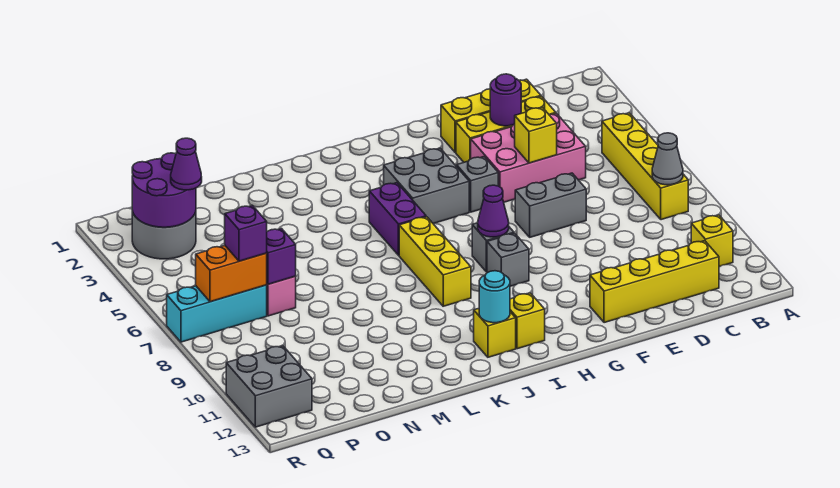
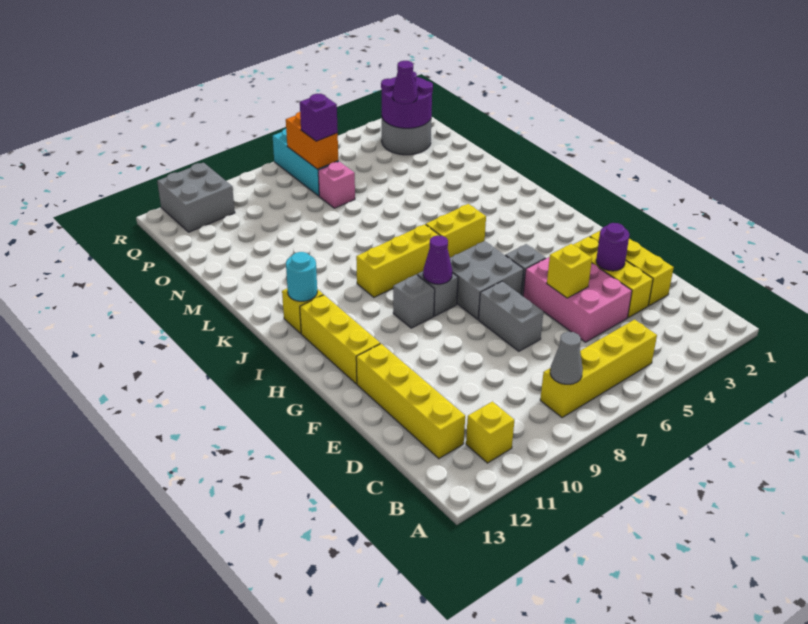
grey brick H4:I5 level 1 -> grey brick G6:H7 level 1
yellow brick I12 level 1 -> yellow brick G12:I12 level 1
purple brick J5:J6 level 1 -> yellow brick J5:J6 level 1
purple brick O7 level 2 -> none

